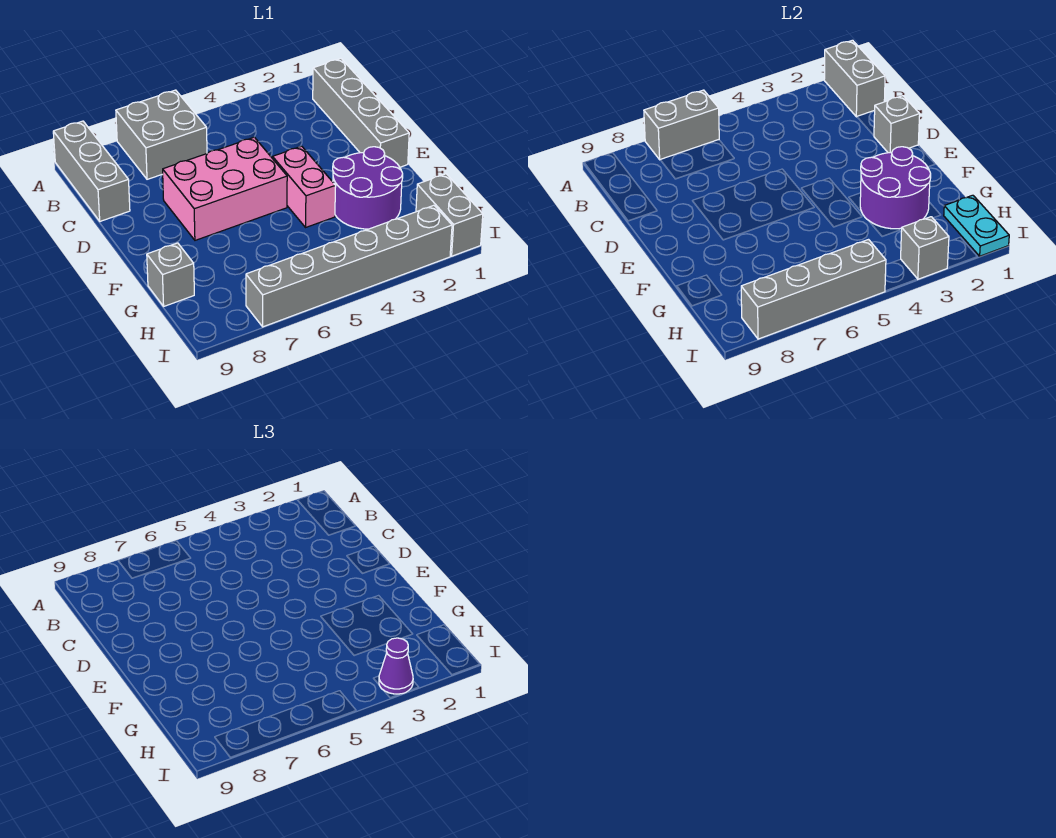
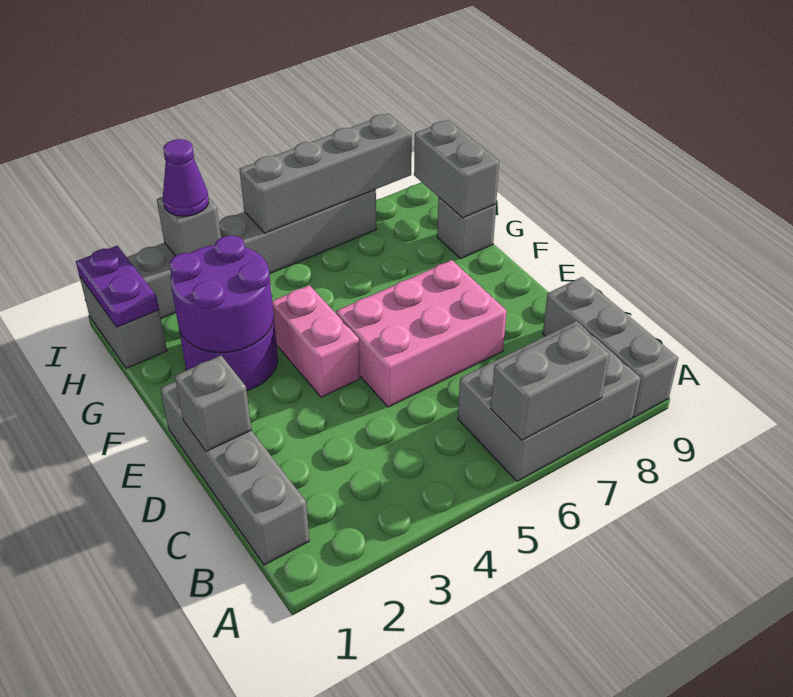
grey brick A1:B1 level 2 -> grey brick G9:H9 level 2
grey brick A6:B7 level 1 -> grey brick A6:B8 level 1
cyan plate H1:I1 level 2 -> purple plate H1:I1 level 2

